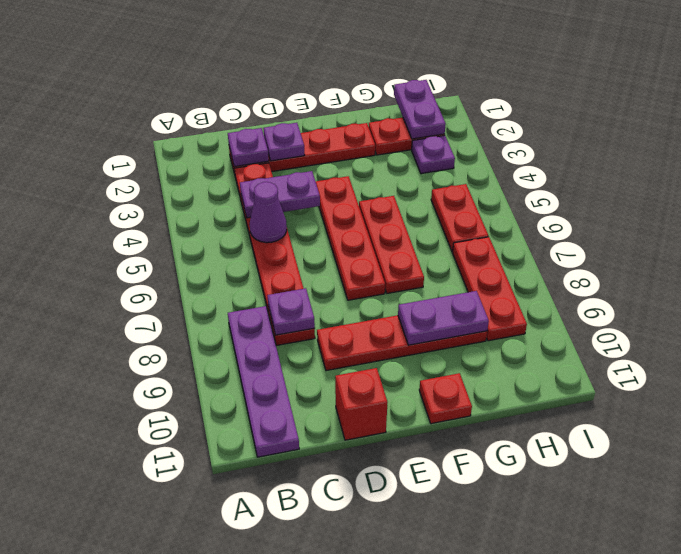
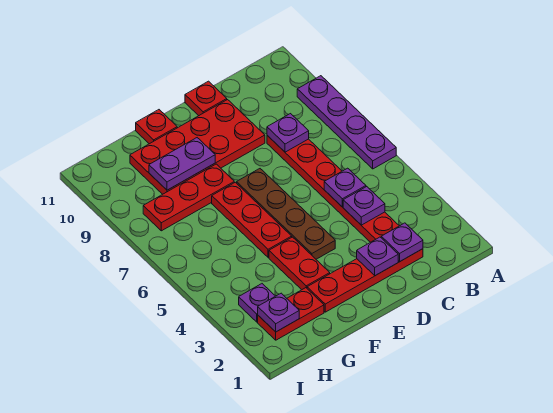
purple plate B8:B11 level 1 -> purple plate A6:A9 level 1
purple plate C4:D4 level 2 -> purple plate C4 level 2
purple cone C5 level 2 -> purple plate C5 level 2
red plate D9:G9 level 1 -> red plate D9:G10 level 1
red brick D11 level 1 -> red plate D11 level 1
red plate E4:E7 level 1 -> brown plate E4:E7 level 1
purple plate H1:H2 level 2 -> purple plate H2 level 2
red plate H5:H6 level 1 -> red plate F3:F4 level 1
red plate H7:H9 level 1 -> red plate F8:H8 level 1

